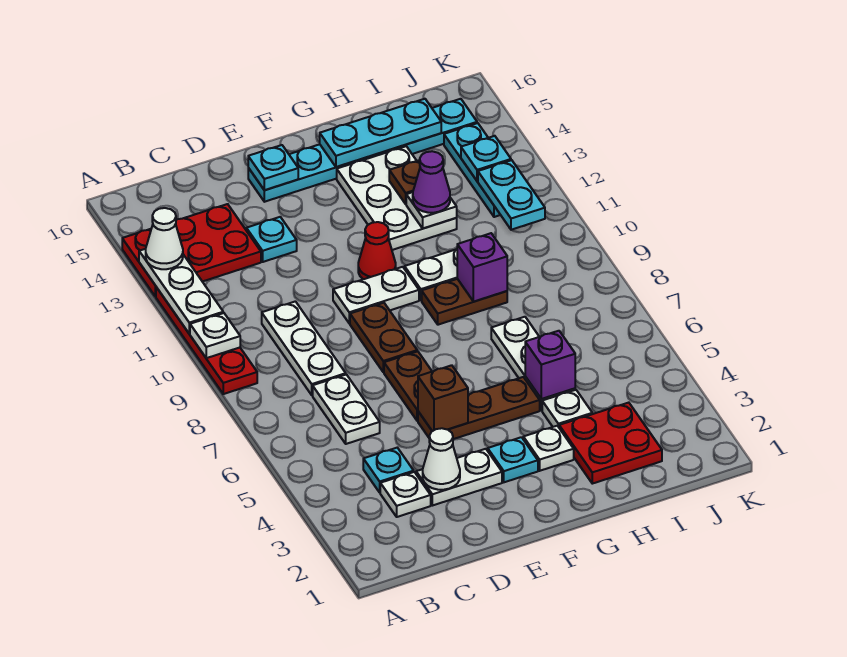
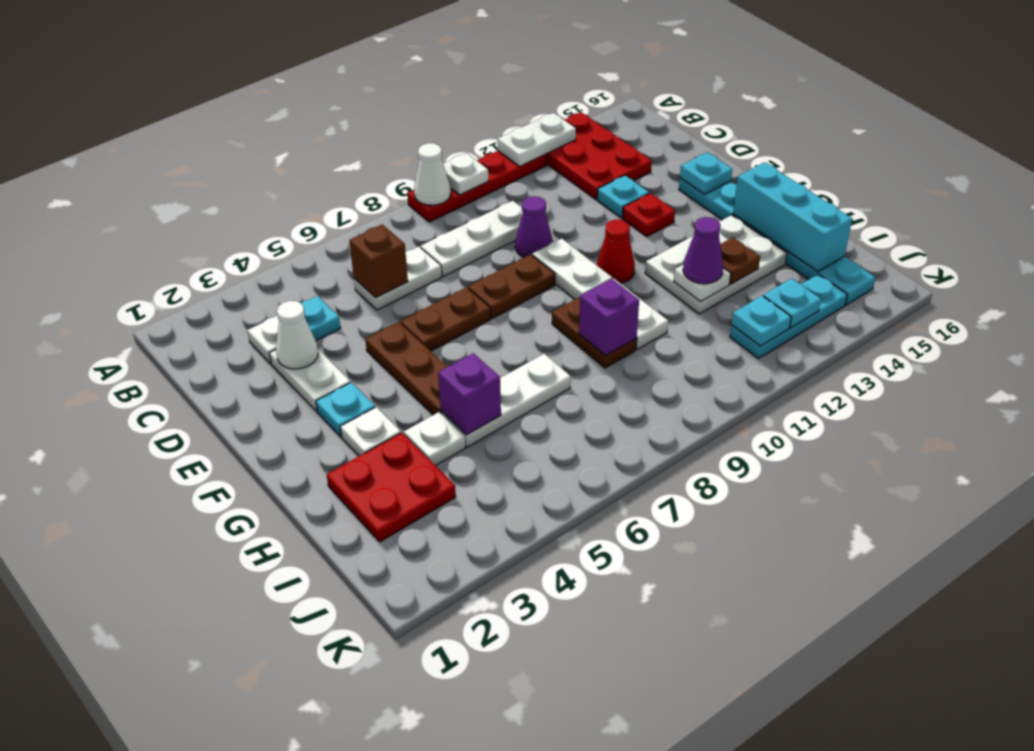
white plate A11:A13 level 2 -> white plate A12:A13 level 2
white cone A13 level 3 -> white cone A9 level 2
none -> purple cone D10 level 1
brown brick E5 level 2 -> brown brick C6 level 2
none -> red plate E13 level 1
cyan plate G15:I15 level 2 -> cyan brick G15:I15 level 2
cyan plate J11:J12 level 2 -> cyan plate J12 level 2

